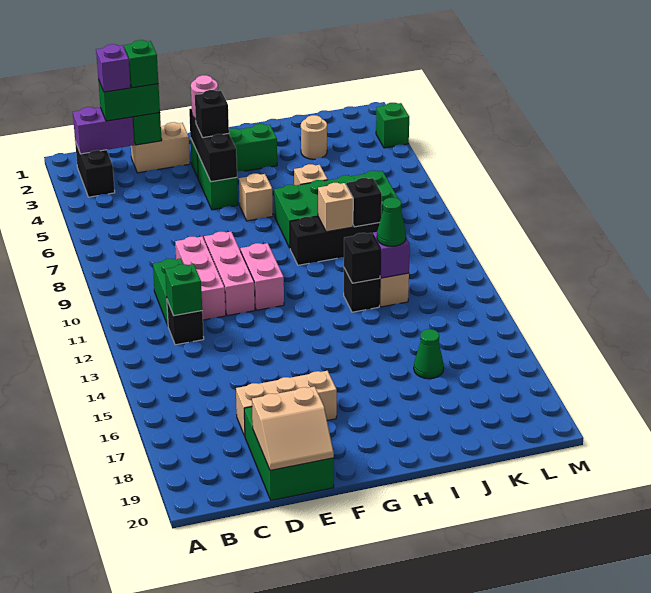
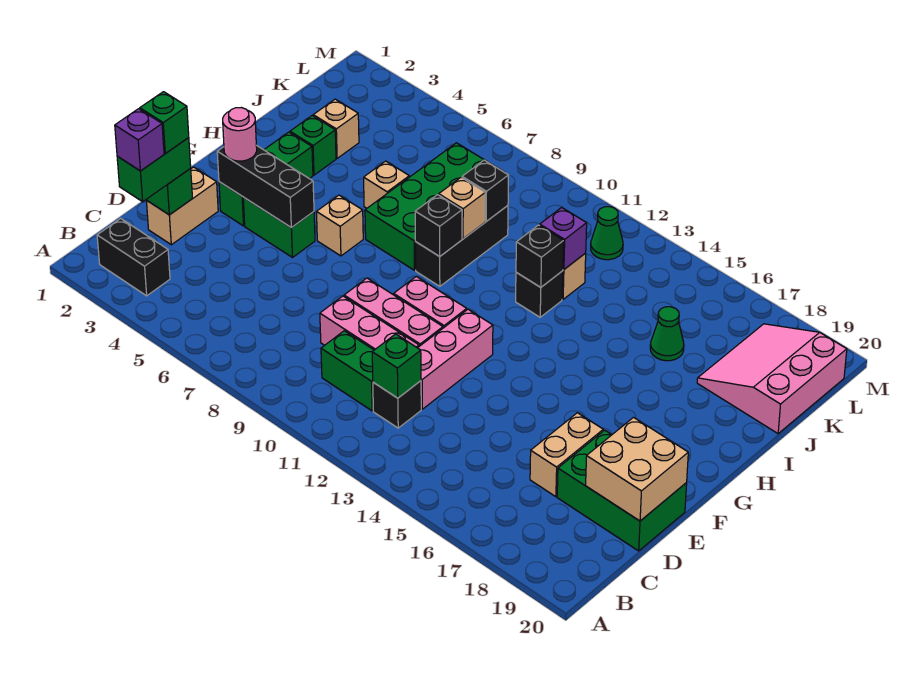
purple brick B2:C2 level 2 -> none
none -> pink brick D12:F12 level 1
tan brick D17:F17 level 1 -> tan brick D17:E17 level 1
tan slope D19:E20 level 2 top 19 -> tan brick D19:E20 level 2
black brick F4 level 3 -> black brick H9 level 2
tan round brick J3 level 1 -> tan brick J3 level 1
green cone J12 level 3 -> green cone L12 level 1
none -> pink slope J18:L20 level 1 top 20
green brick M3 level 1 -> green brick I3 level 1

